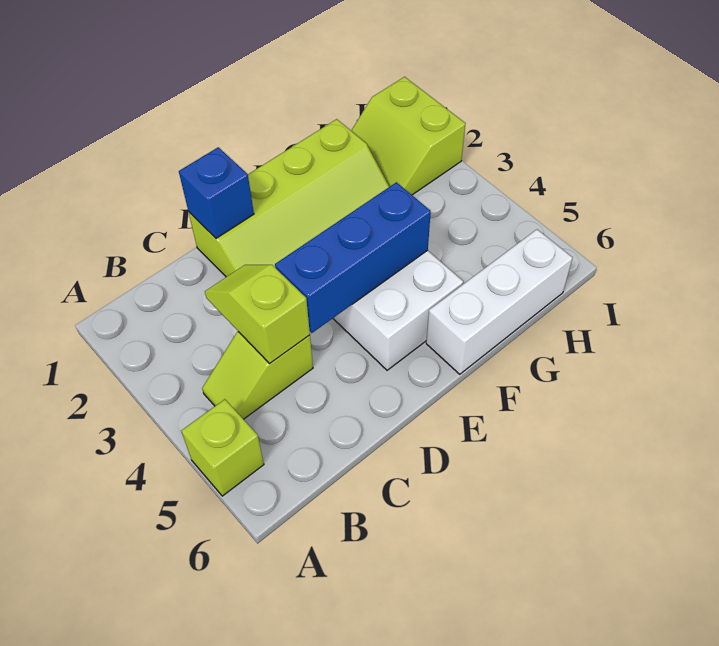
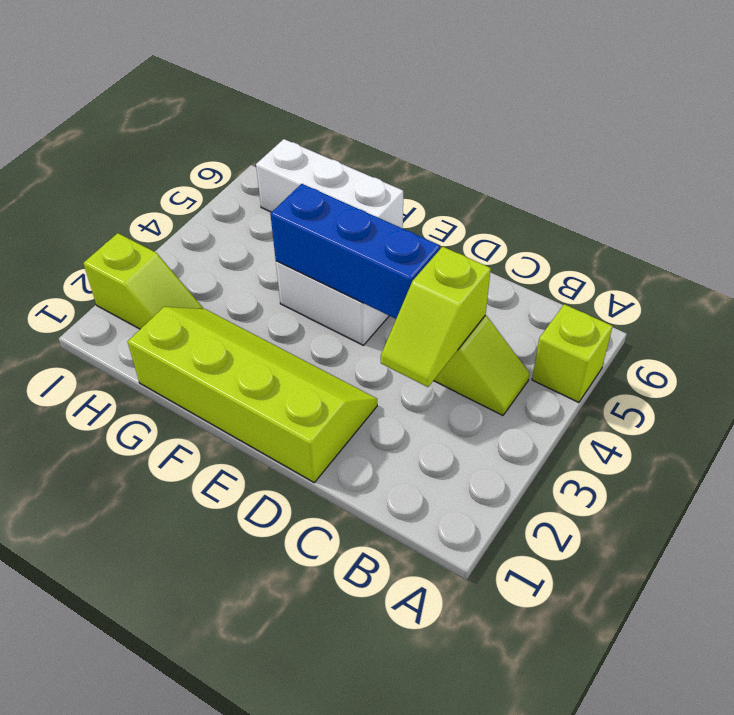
blue brick D1 level 2 -> none
lime slope H1:I2 level 1 top I -> lime slope H2:I2 level 1 top I

